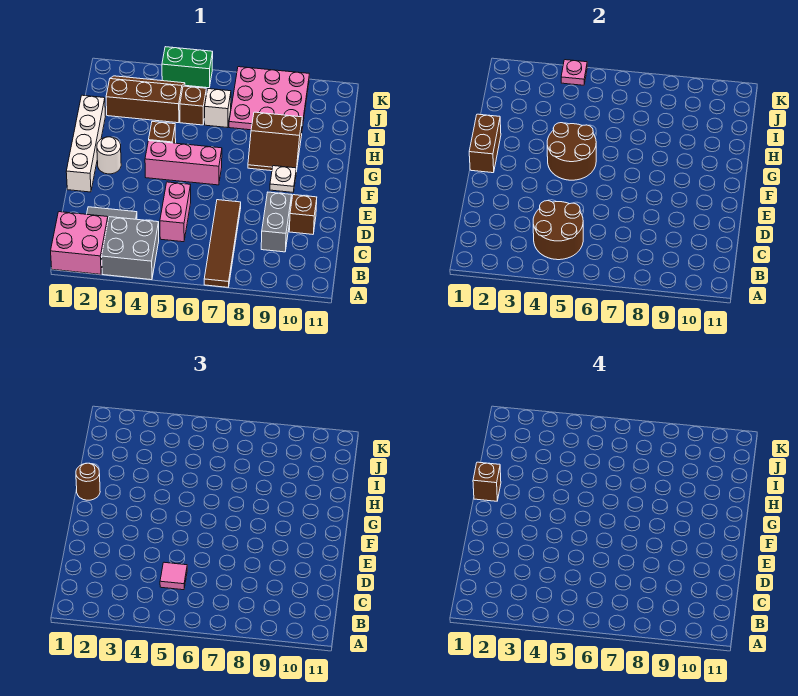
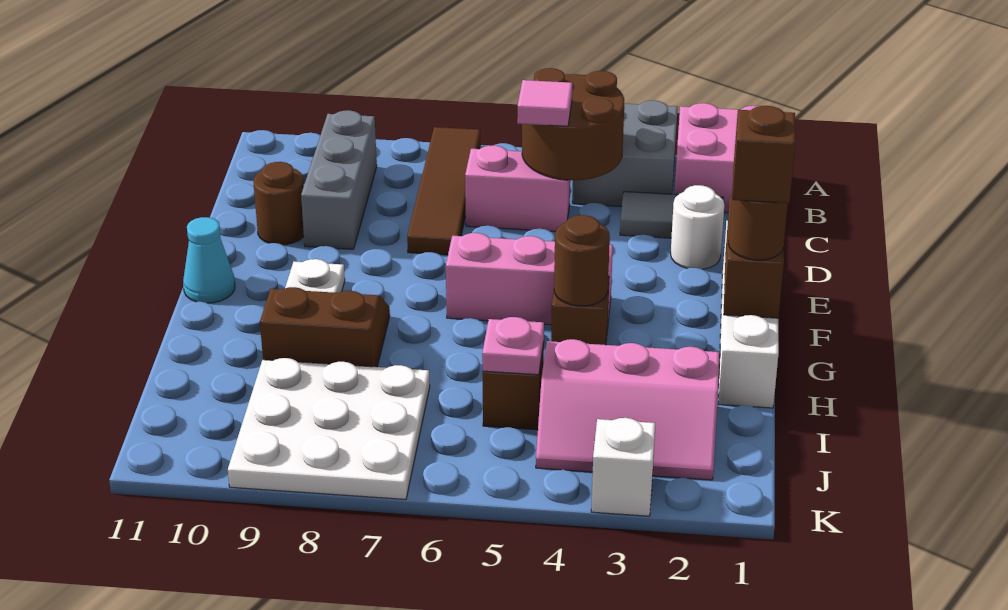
pink brick C5:D5 level 1 -> pink brick C5:C6 level 1
grey brick C9:D9 level 1 -> grey brick B9:D9 level 1
brown brick D10 level 1 -> brown round brick D10 level 1
white round brick F2 level 1 -> white round brick D2 level 1
brown round brick F4:G5 level 2 -> brown round brick G4 level 2
none -> cyan cone F11 level 1
brown slope I2:J4 level 1 top I -> pink slope I2:J4 level 1 top I
white brick I6 level 1 -> white brick K3 level 1
pink plate I7:K9 level 1 -> white plate I7:K9 level 1
green brick K4:K5 level 1 -> none
pink plate K4 level 2 -> pink plate I5 level 2

